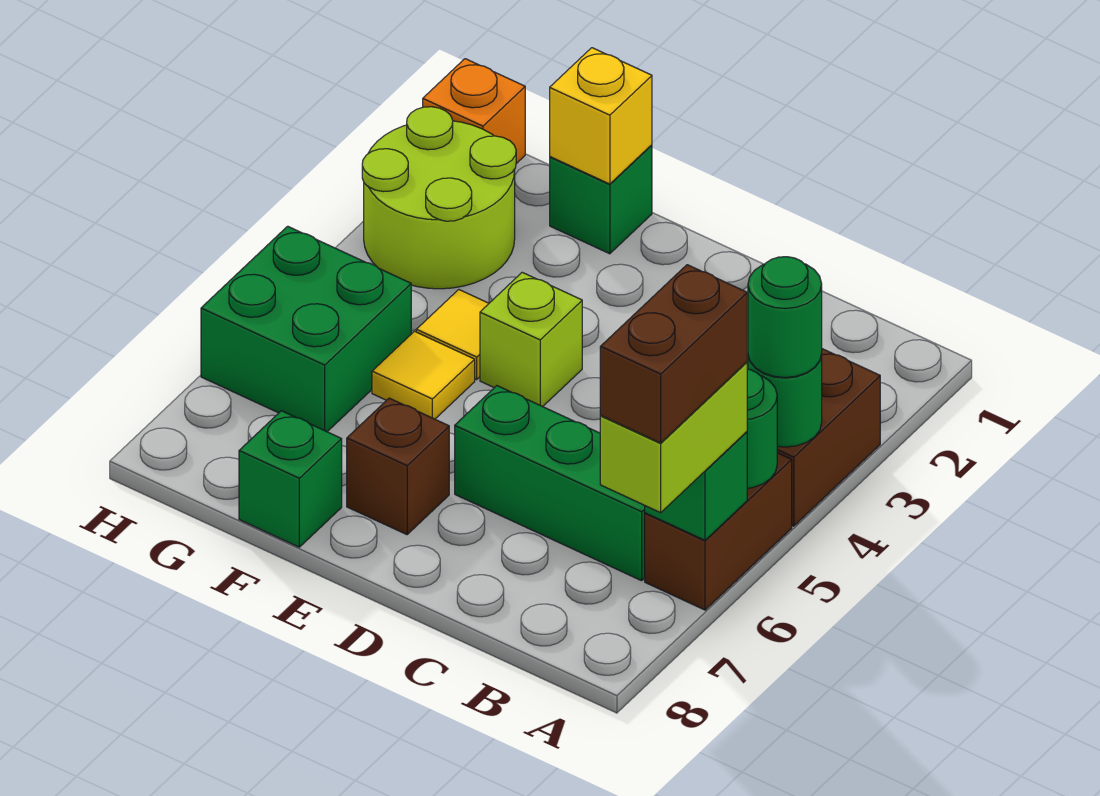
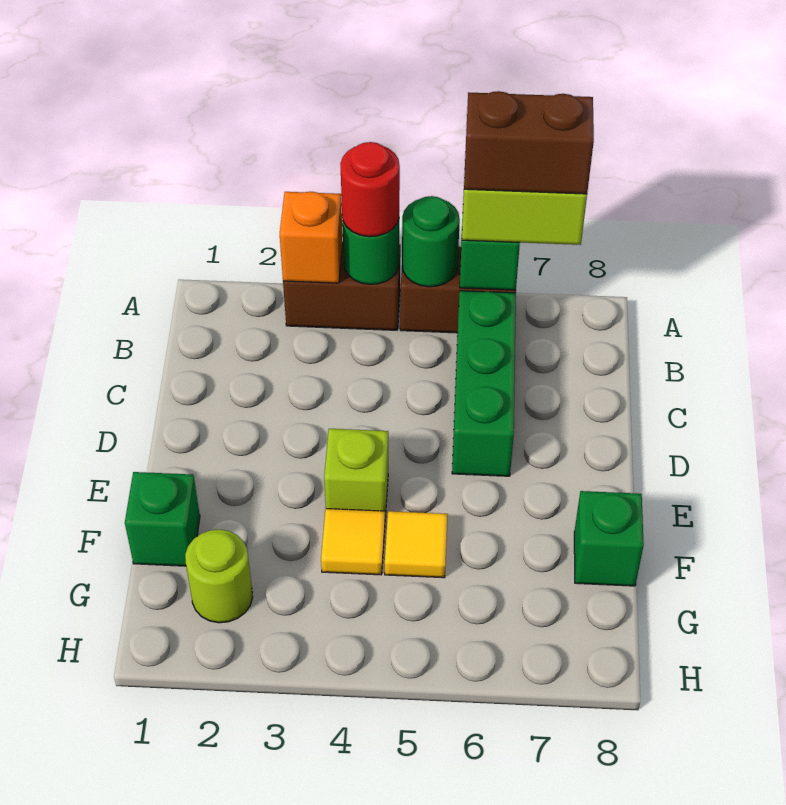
green round brick A4 level 3 -> red round brick A4 level 3
brown brick E7 level 1 -> none
yellow brick F1 level 2 -> none
lime round brick G2:H3 level 1 -> lime round brick G2 level 1
green brick G5:H6 level 1 -> none
orange brick H1 level 1 -> orange brick A3 level 2

